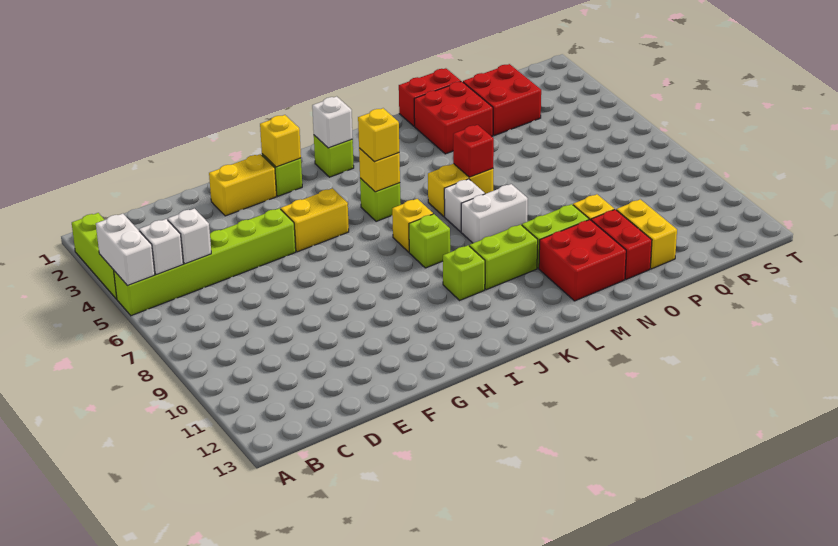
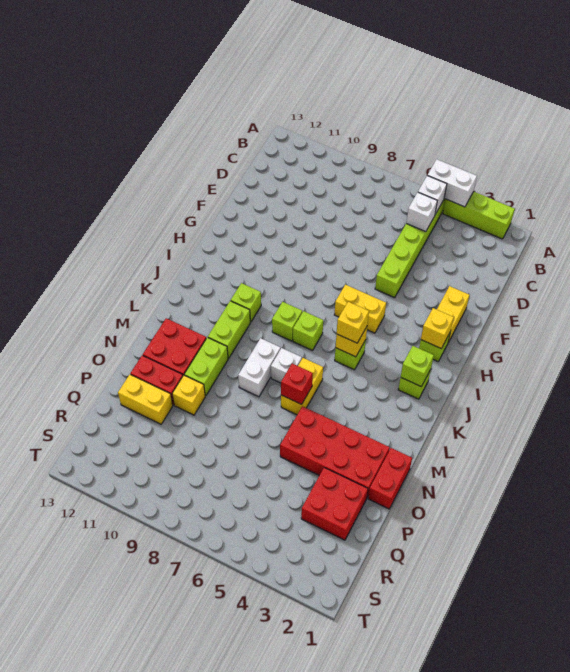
yellow brick G5:H5 level 1 -> yellow brick H5:H6 level 1
white brick J2 level 2 -> lime brick J2 level 2
yellow brick J7 level 1 -> lime brick J7 level 1
red brick N2:O3 level 1 -> red brick N2:O5 level 1

